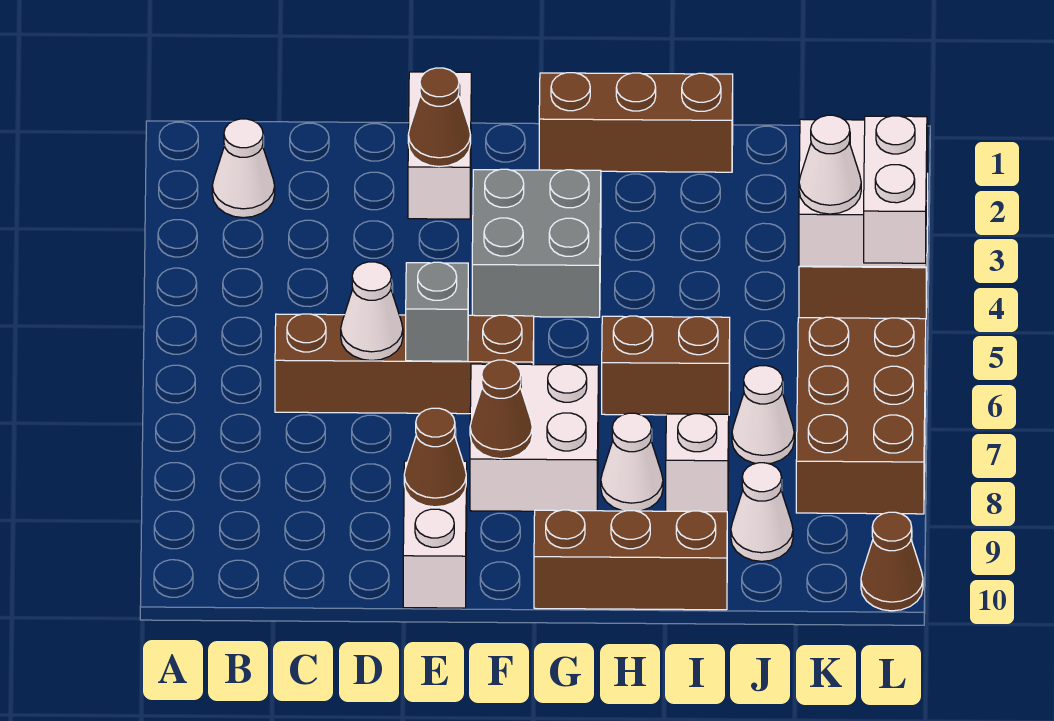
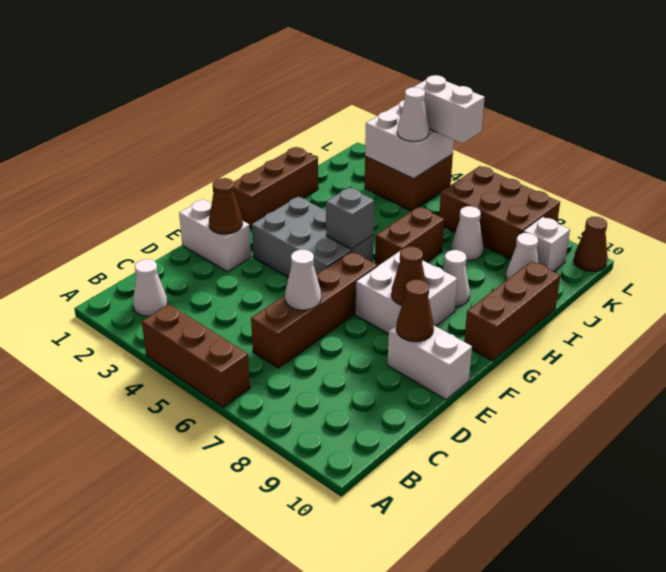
none -> brown brick A4:A6 level 1
grey brick E6 level 2 -> grey brick G5 level 2
grey brick F3:G4 level 1 -> grey brick F3:G5 level 1
white brick I8 level 1 -> white brick K9 level 1

